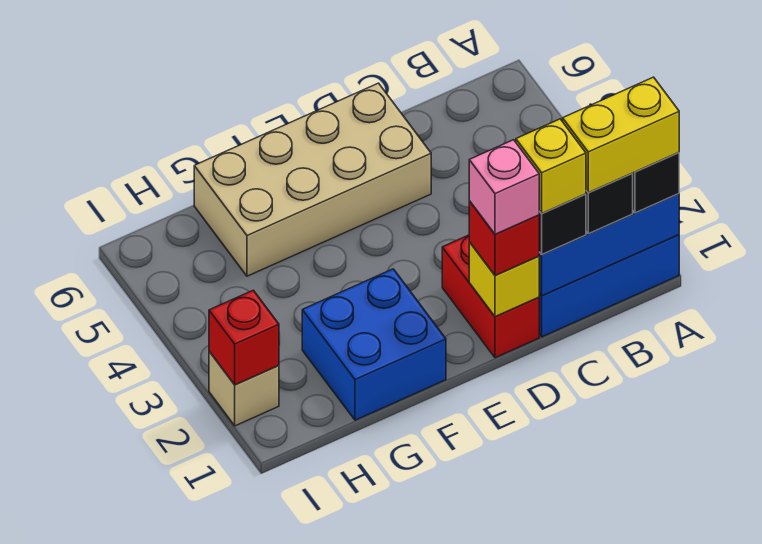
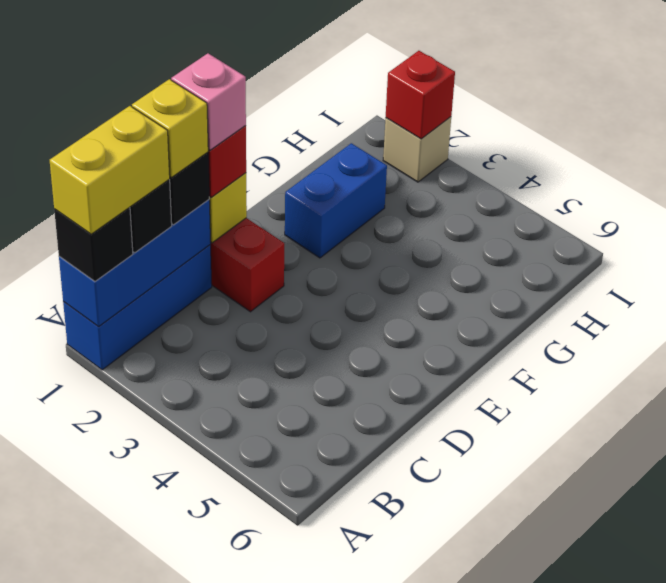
tan brick D5:G6 level 1 -> none
blue brick F1:G2 level 1 -> blue brick F2:G2 level 1

